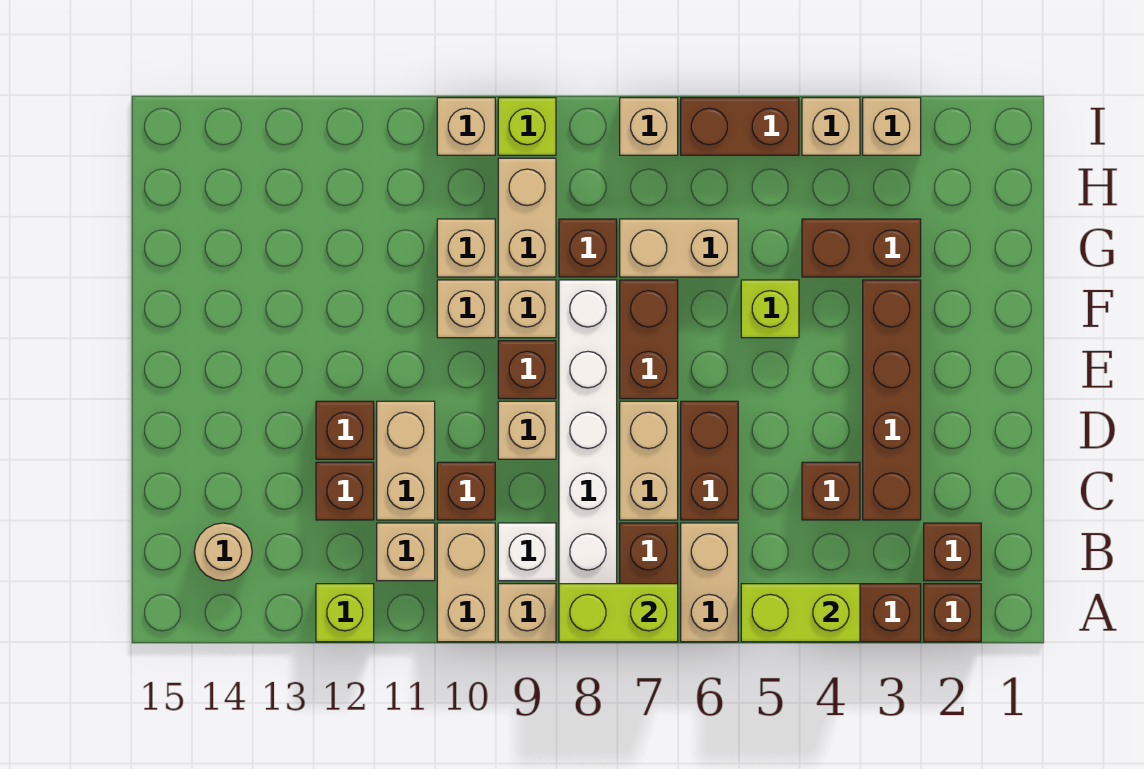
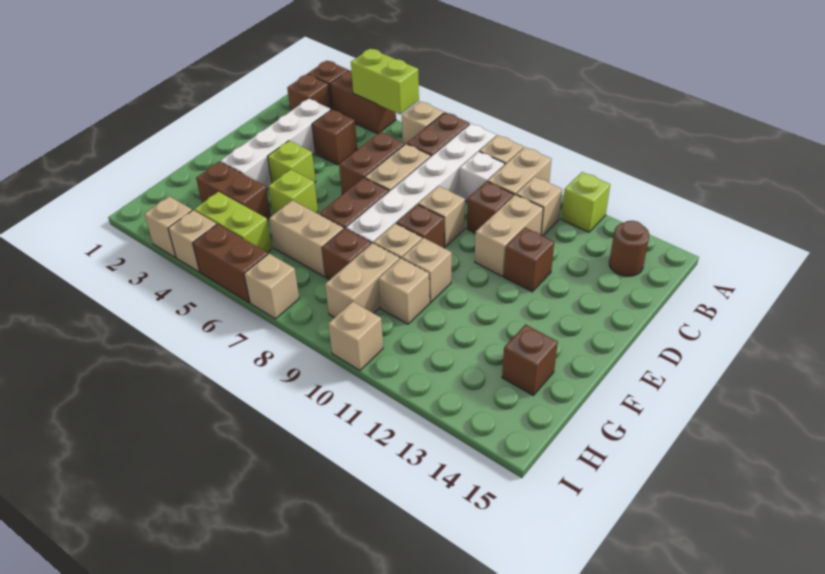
tan brick A6:B6 level 1 -> tan brick A6 level 1
lime brick A7:A8 level 2 -> lime brick H4:H5 level 1
tan round brick B14 level 1 -> brown round brick B14 level 1
brown brick C3:F3 level 1 -> white brick C3:F3 level 1
brown brick C12 level 1 -> brown brick G14 level 1
lime brick I9 level 1 -> lime brick E4 level 1

